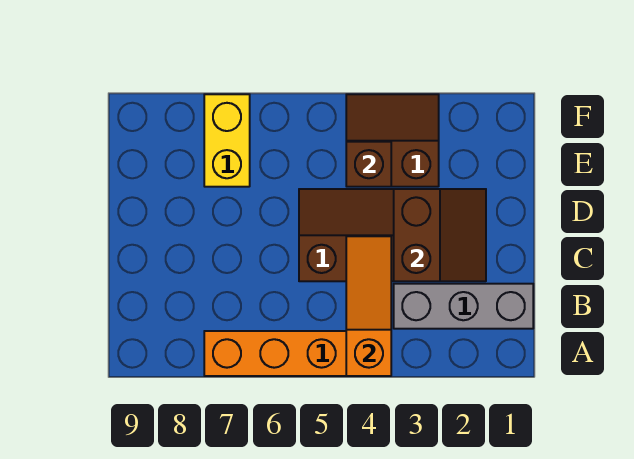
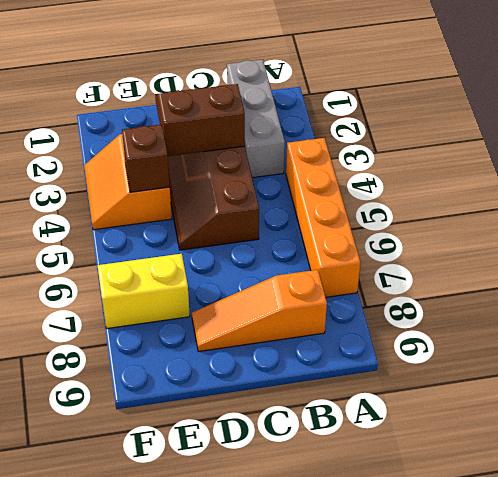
orange slope A4:C4 level 2 top A -> orange slope B8:D8 level 1 top B
brown slope E3:F4 level 1 top E -> orange slope E3:F4 level 1 top E

